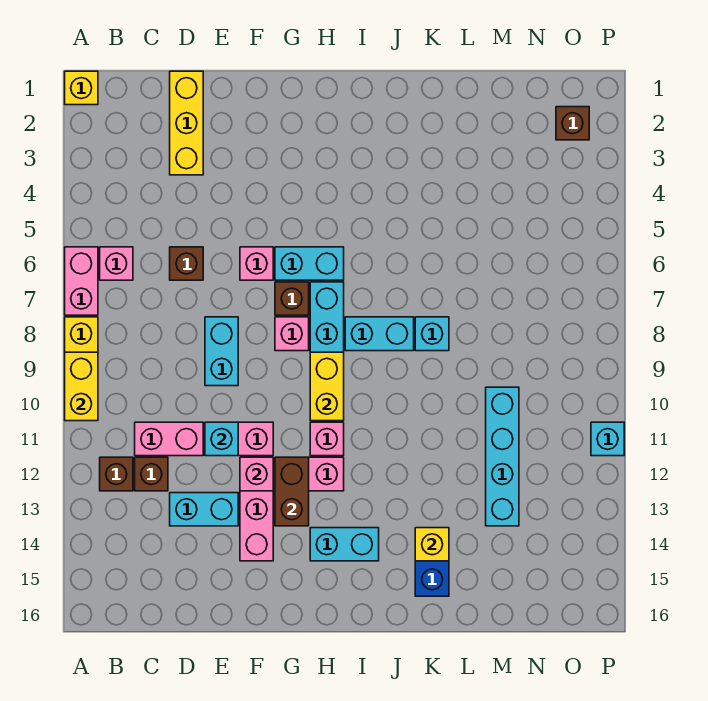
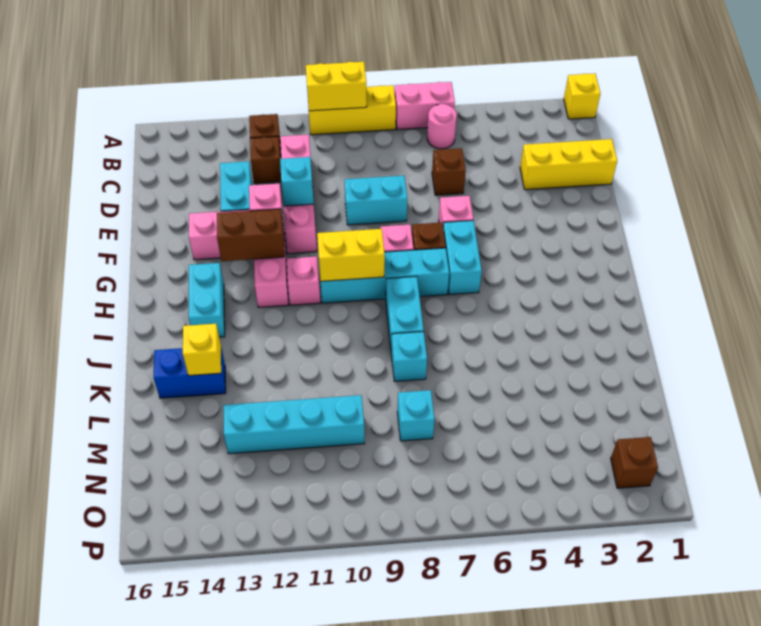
pink brick B6 level 1 -> pink round brick B6 level 1
cyan brick P11 level 1 -> cyan brick M8 level 1

